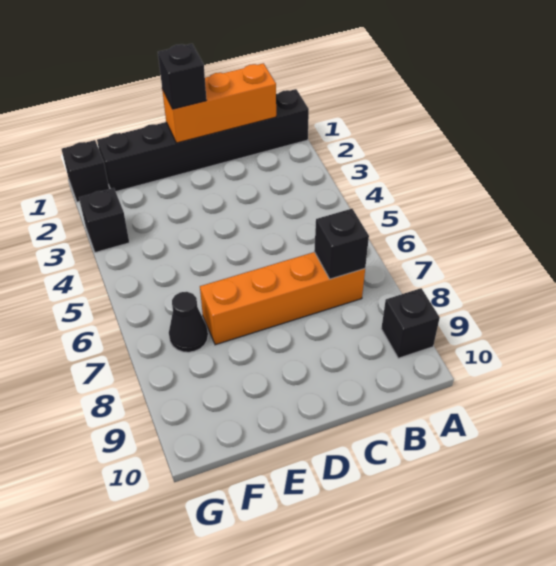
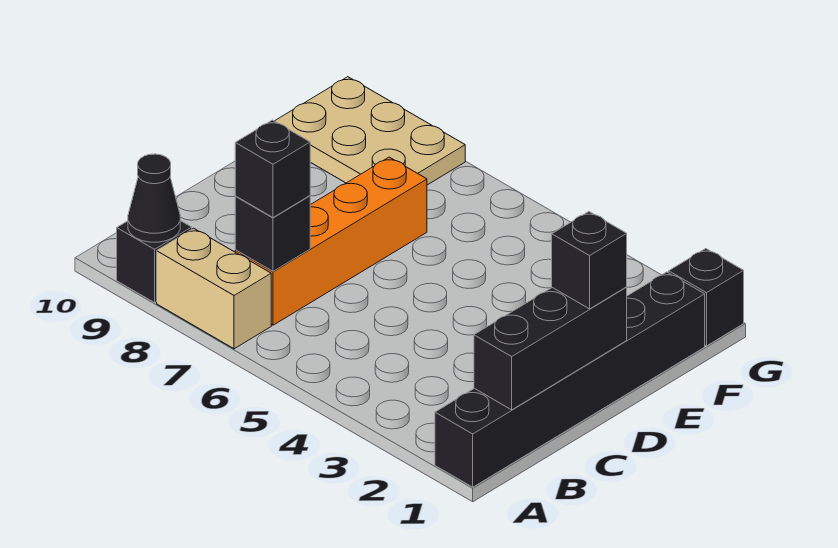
none -> tan brick A7:A8 level 1
orange brick B1:D1 level 2 -> black brick B1:D1 level 2
black cone F7 level 1 -> black cone A9 level 2
none -> tan plate F8:G10 level 1
black brick G3 level 1 -> black brick B7 level 3

